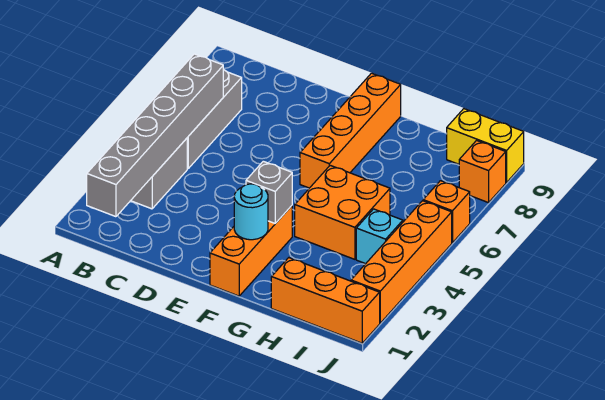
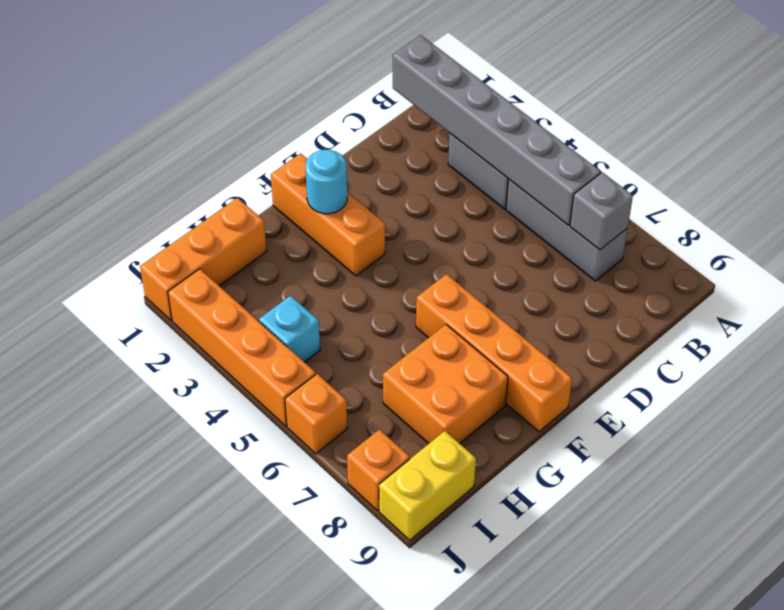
grey brick F3 level 2 -> grey brick B7 level 2
orange brick G4:H5 level 1 -> orange brick G7:H8 level 1

